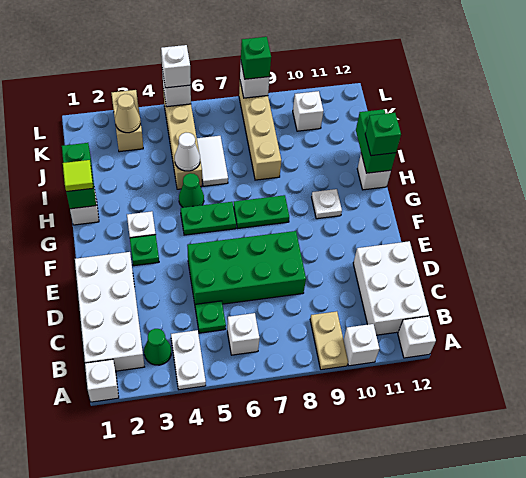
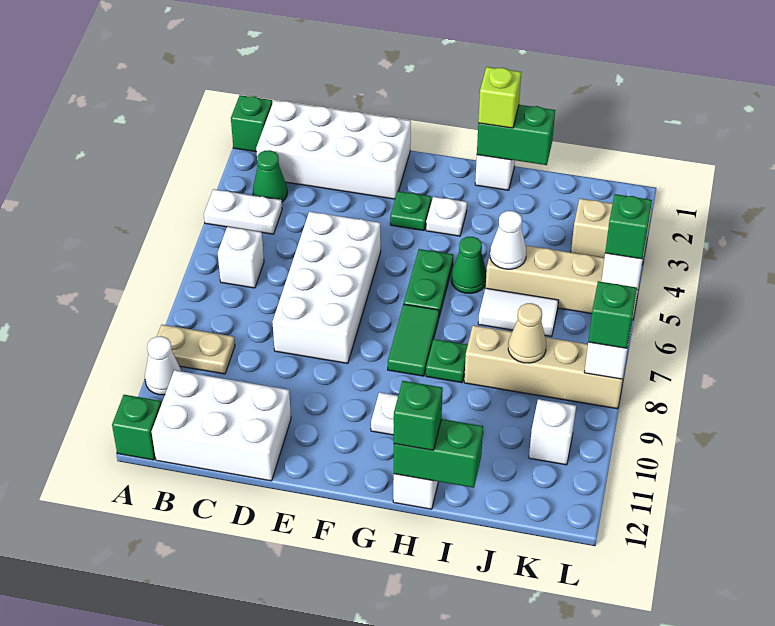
white brick A1 level 1 -> green brick A1 level 1
white brick A10 level 1 -> white cone A10 level 1
white brick A12 level 1 -> green brick A12 level 1
green plate C5 level 1 -> green plate H8 level 1
green brick D5:E8 level 1 -> white brick D5:E8 level 1
green plate G7:G8 level 1 -> green tile G7:G8 level 1
lime tile H1 level 3 -> lime brick H1 level 3
tan cone K3 level 2 -> tan cone J8 level 2
white brick L5 level 3 -> green brick L5 level 3

